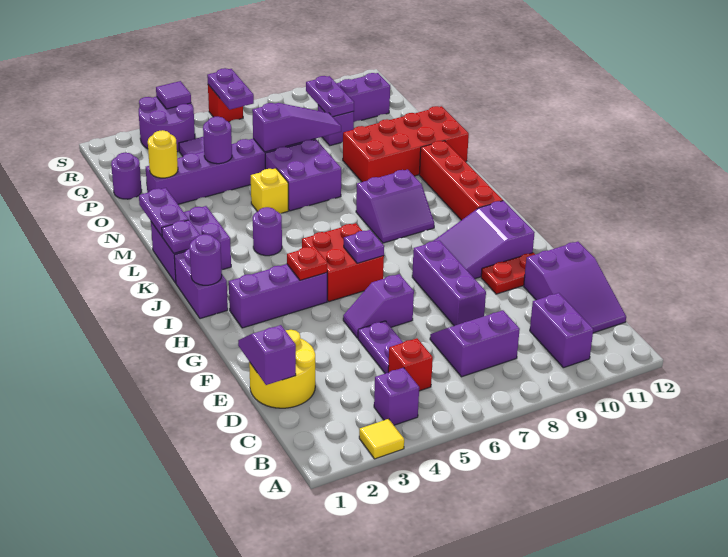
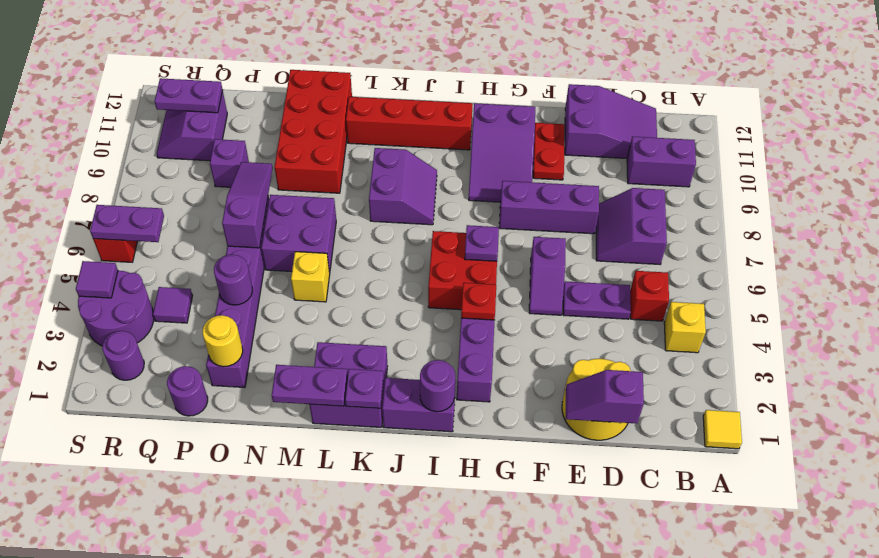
yellow tile A3 level 1 -> yellow tile A1 level 1
purple brick B4 level 1 -> yellow brick B4 level 1
purple round brick K4 level 1 -> purple round brick R2 level 1
purple plate P9:Q9 level 2 -> purple plate Q11:R11 level 2

